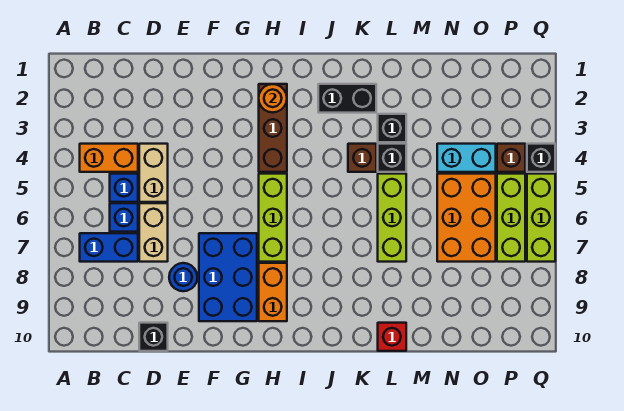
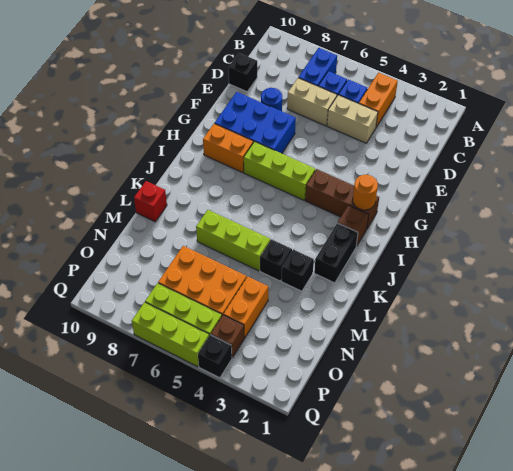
brown brick K4 level 1 -> brown brick I2 level 1
cyan brick N4:O4 level 1 -> orange brick N4:O4 level 1

